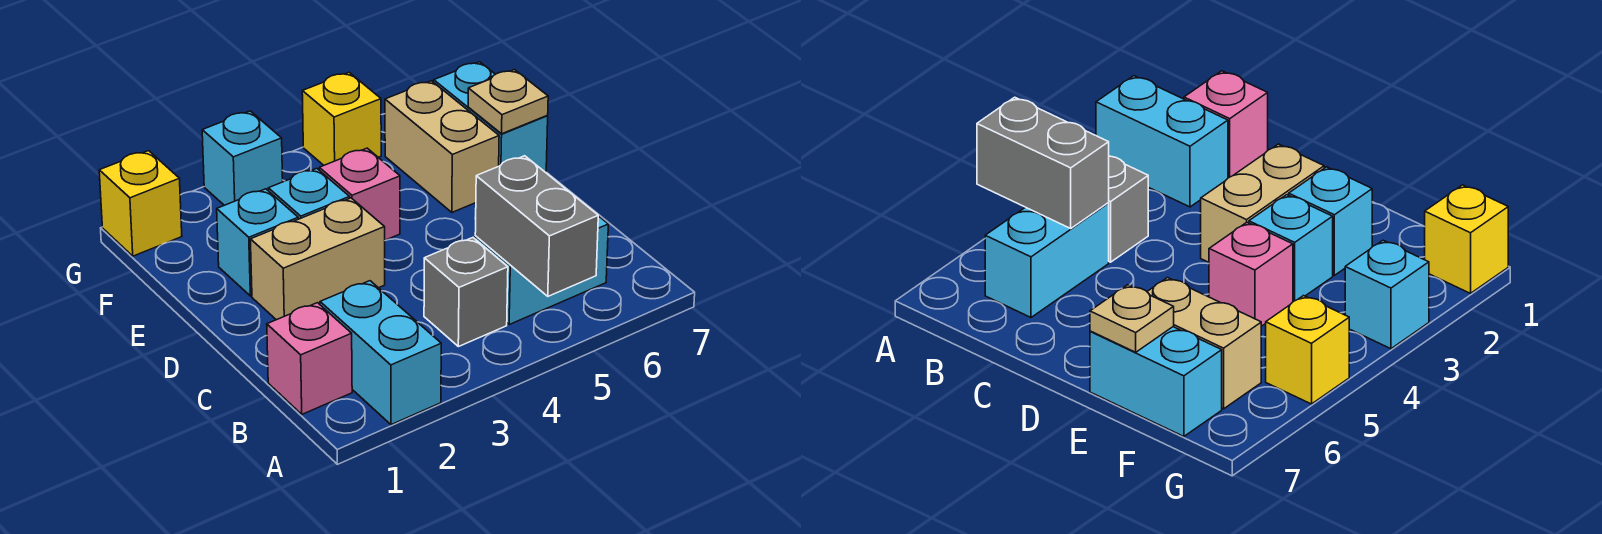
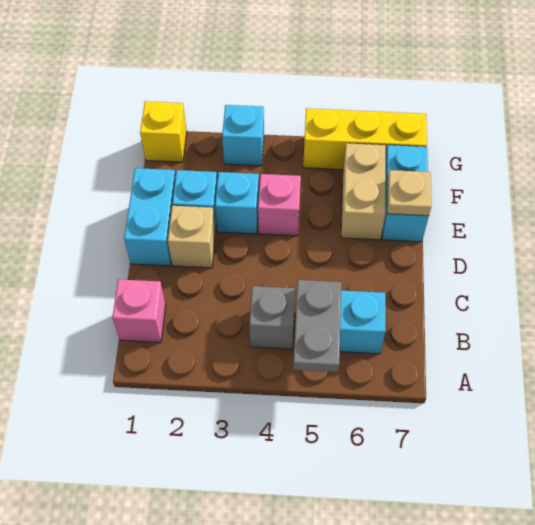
cyan brick A2:B2 level 1 -> cyan brick D1:E1 level 1
grey brick A5:B5 level 2 -> grey plate A5:B5 level 2
tan brick D2:D3 level 1 -> tan brick D2 level 1
yellow brick G5 level 1 -> yellow brick G5:G7 level 1

